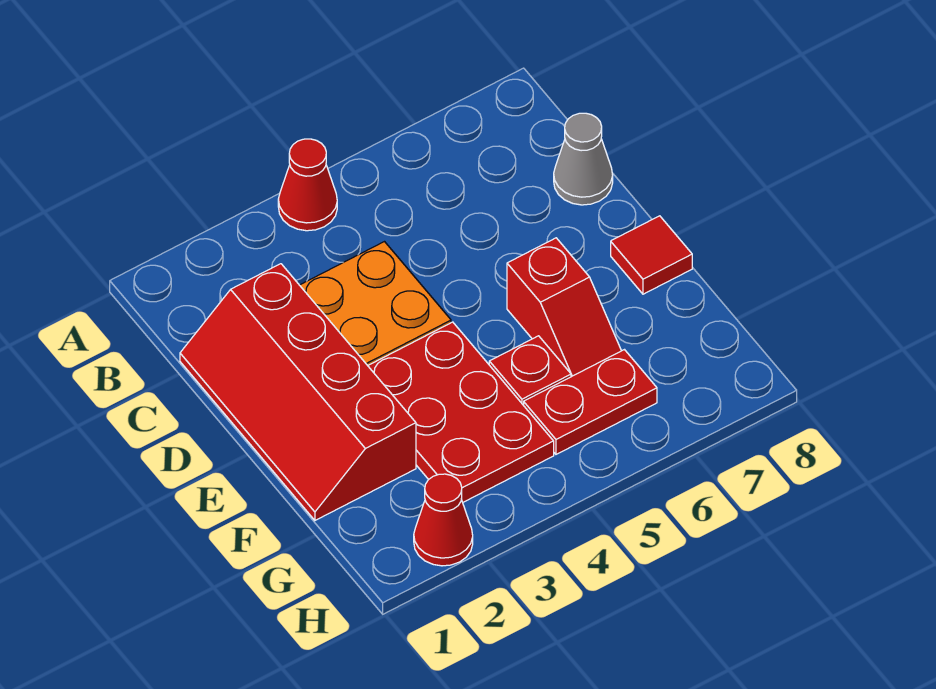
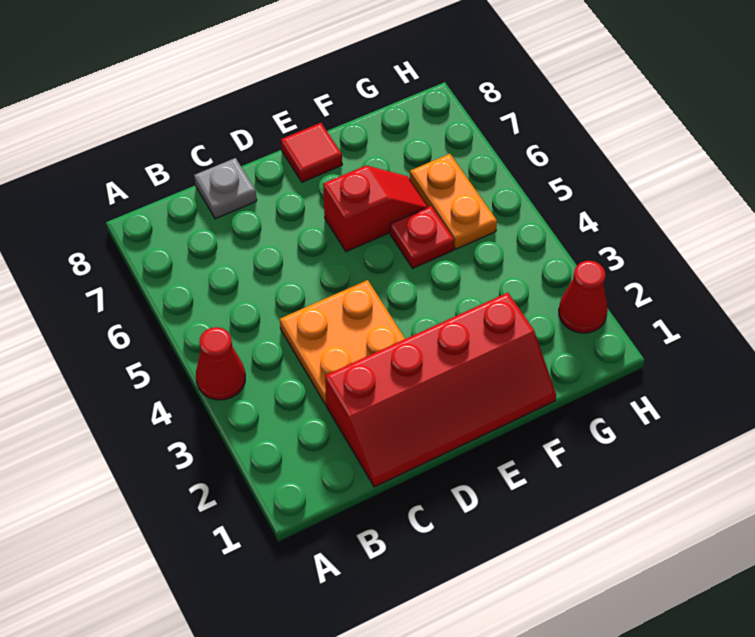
grey cone C8 level 1 -> grey plate C8 level 1
red plate E3:G4 level 1 -> none
red plate G5:G6 level 1 -> orange plate G5:G6 level 1

